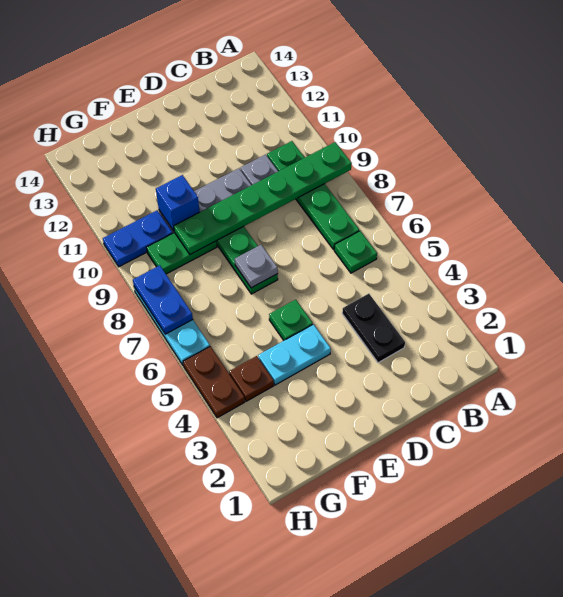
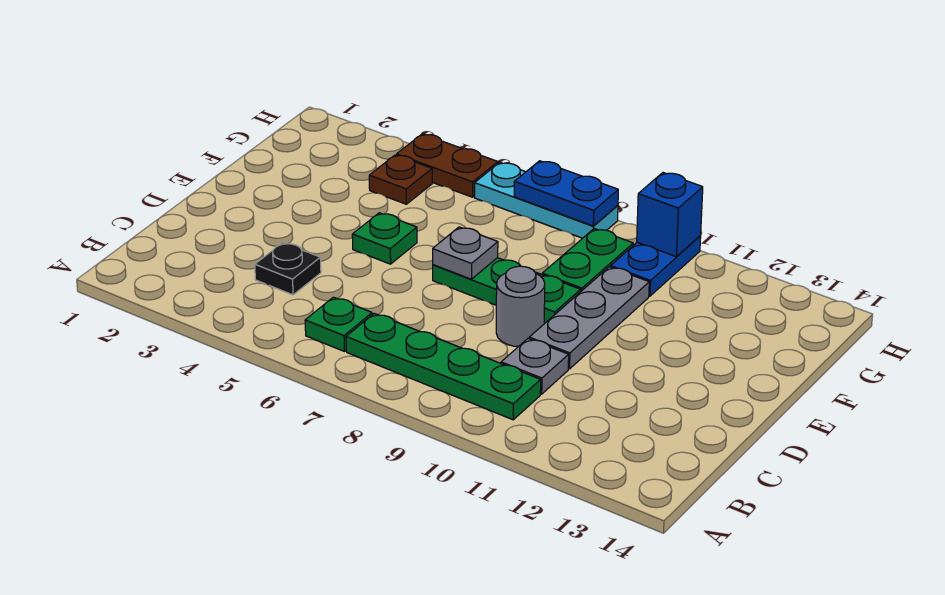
green plate A9:F9 level 2 -> none
black plate C3:C4 level 1 -> black plate C4 level 1
none -> grey round brick D9 level 1
cyan plate E4:F4 level 1 -> none
blue brick F10 level 2 -> blue brick H10 level 2

